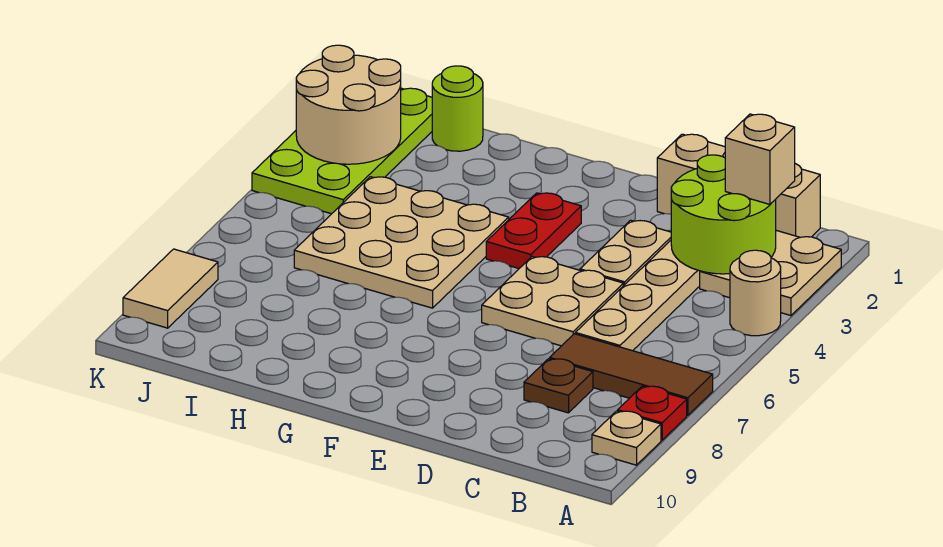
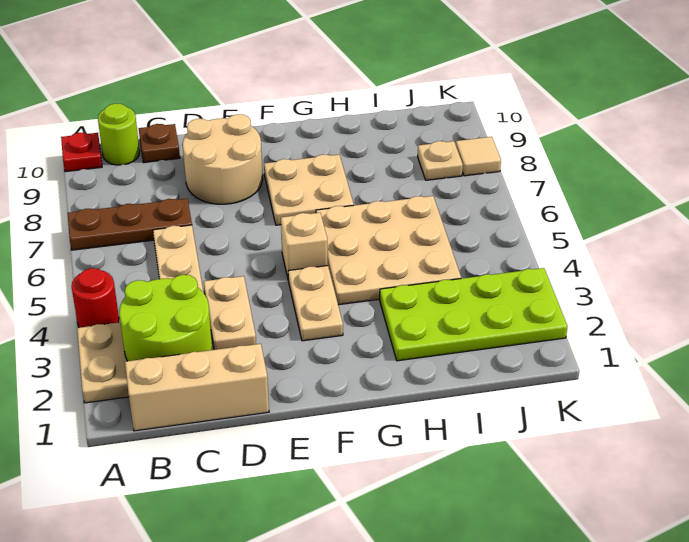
tan round brick A4 level 1 -> red round brick A4 level 1
brown tile A7:C7 level 1 -> brown plate A7:C7 level 1
red plate A8 level 1 -> red plate A10 level 1
tan plate A9 level 1 -> tan plate J8 level 1
tan brick B2 level 3 -> tan brick F5 level 1
brown plate C8 level 1 -> brown plate C10 level 1
tan plate D5:E6 level 1 -> tan plate F7:G8 level 1
red plate F3:F4 level 1 -> tan plate F3:F4 level 1
lime round brick I1 level 1 -> lime round brick B10 level 1
lime plate J1:K4 level 1 -> lime plate H2:K3 level 1
tan round brick J2:K3 level 2 -> tan round brick D8:E9 level 1
tan tile K8:K9 level 1 -> tan tile K8 level 1

